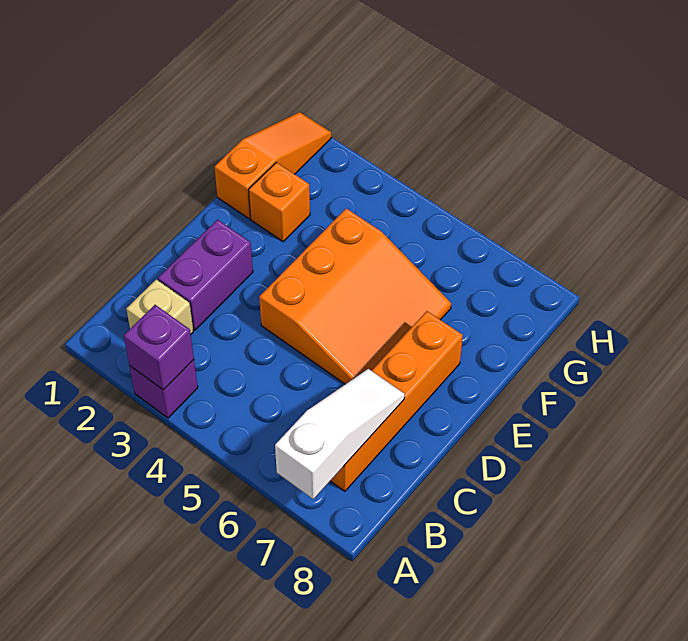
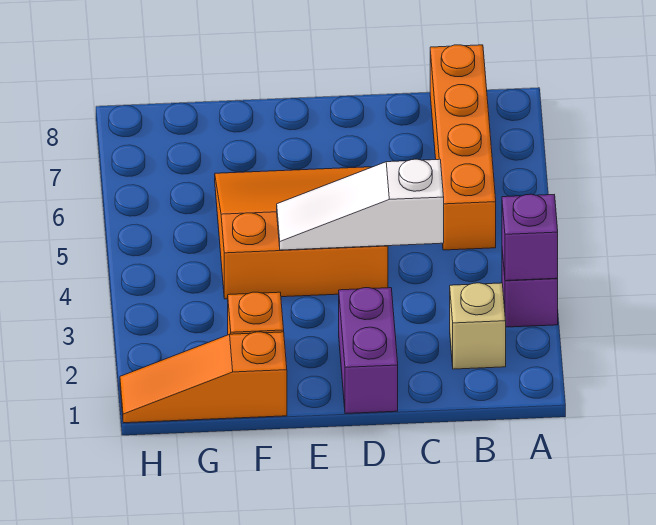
white slope A7:C7 level 2 top A -> white slope C4:E4 level 2 top C
orange brick B7:E7 level 1 -> orange brick B5:B8 level 1
purple brick C2:D2 level 1 -> purple brick D1:D2 level 1

